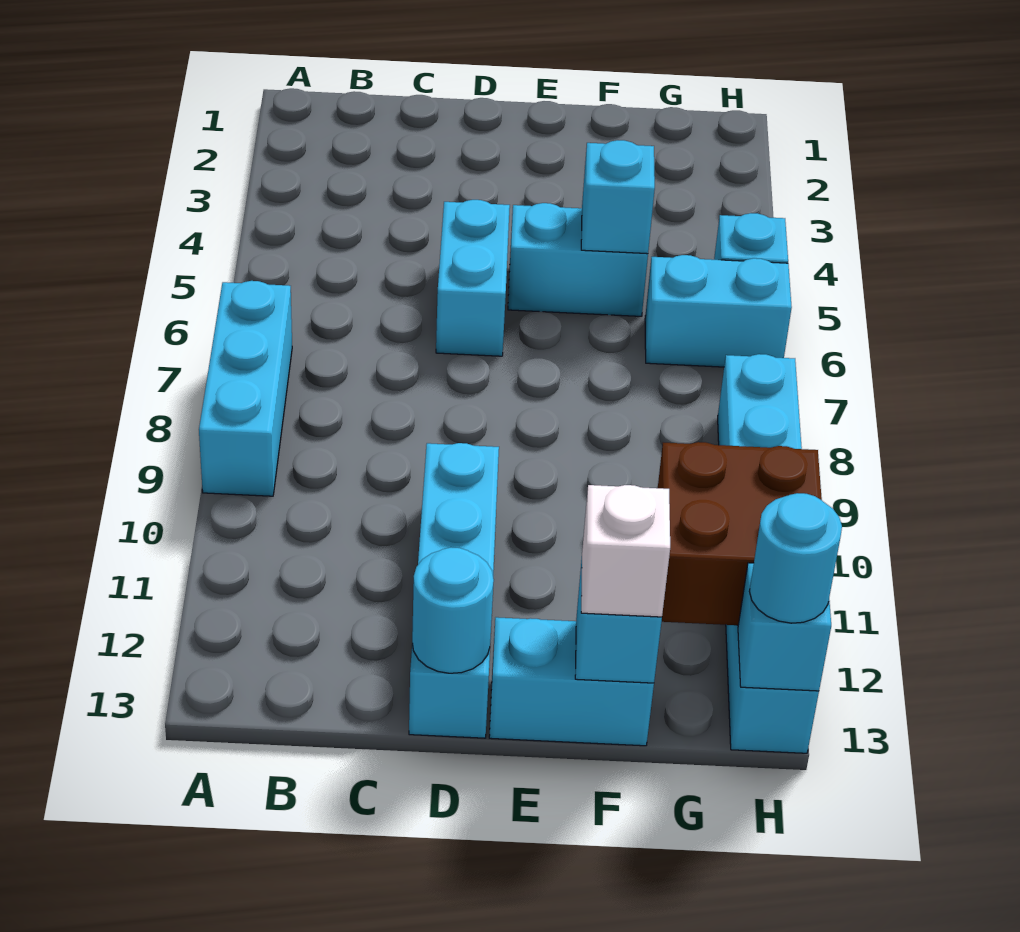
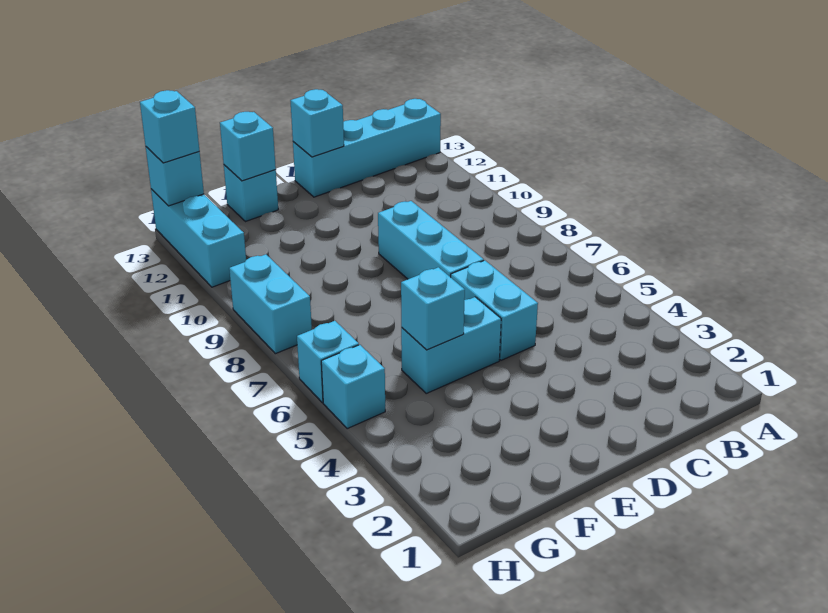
cyan brick A7:A9 level 1 -> cyan brick D7:D9 level 1
cyan brick D10:D13 level 1 -> cyan brick A13:D13 level 1
cyan round brick D13 level 2 -> cyan brick D13 level 2
cyan brick E13:F13 level 1 -> cyan brick F13 level 1
white brick F13 level 3 -> none
cyan brick G6:H6 level 1 -> cyan brick H6 level 1
brown brick G11:H12 level 2 -> none
cyan round brick H13 level 3 -> cyan brick H13 level 3

